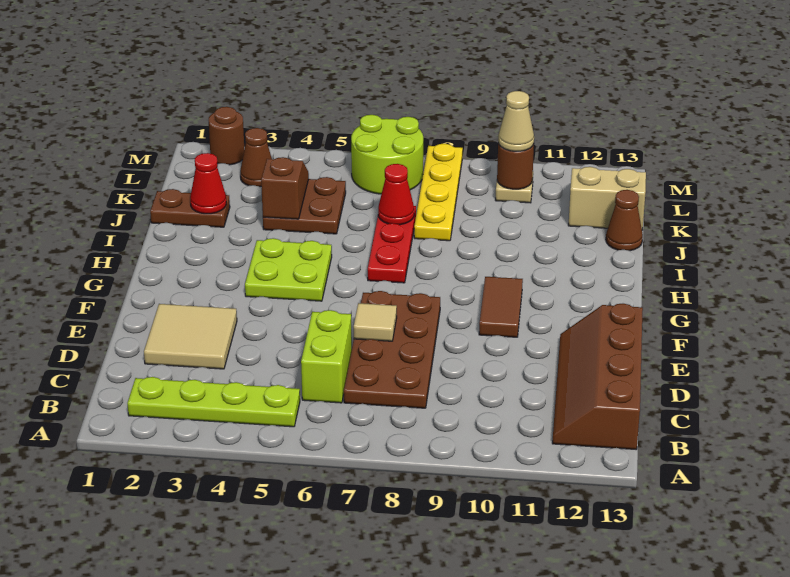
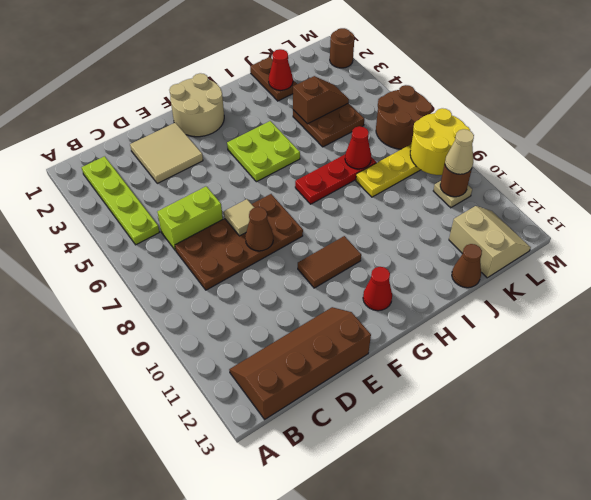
none -> tan round brick F1:G2 level 1
none -> red cone G12 level 1
brown cone L3 level 1 -> brown cone E8 level 2
lime round brick L6:M7 level 1 -> brown round brick L6:M7 level 1
none -> yellow round brick L8:M9 level 2

